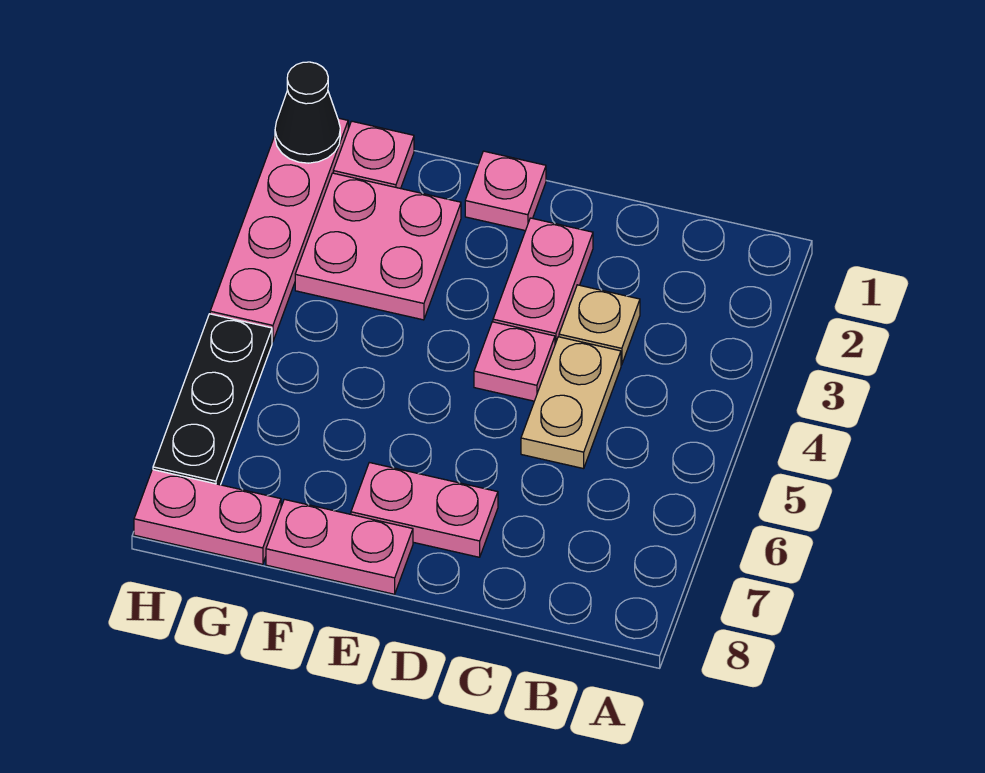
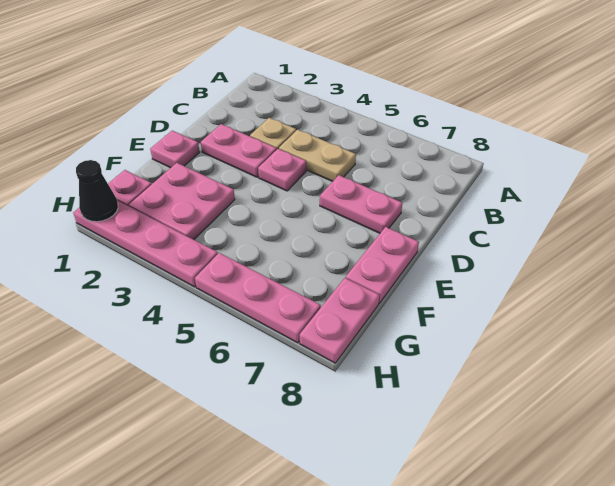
pink plate D7:E7 level 1 -> pink plate D6:D7 level 1
black plate H5:H7 level 1 -> pink plate H5:H7 level 1

